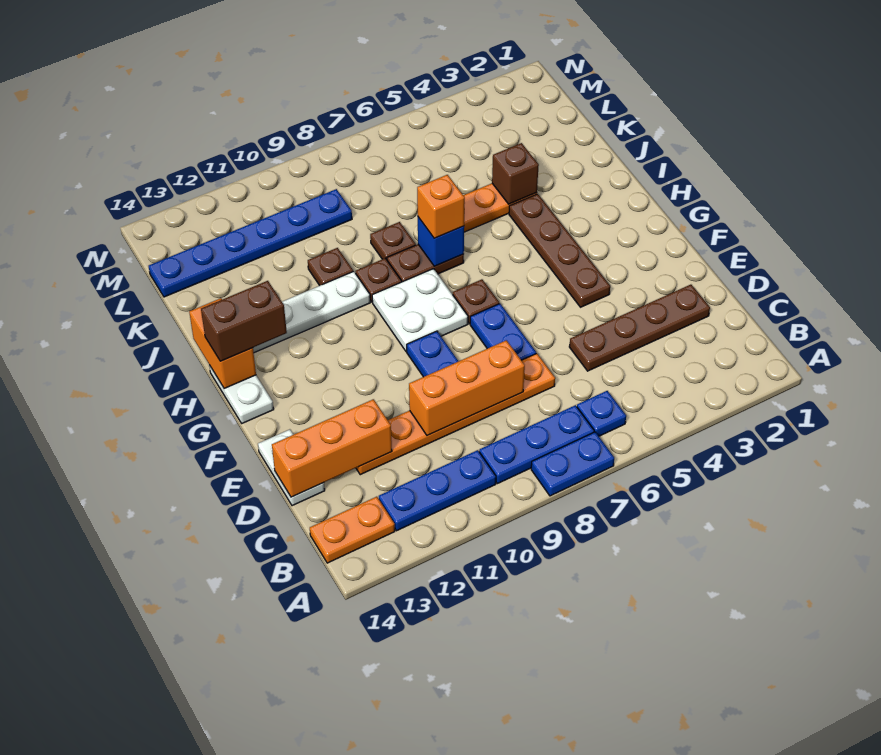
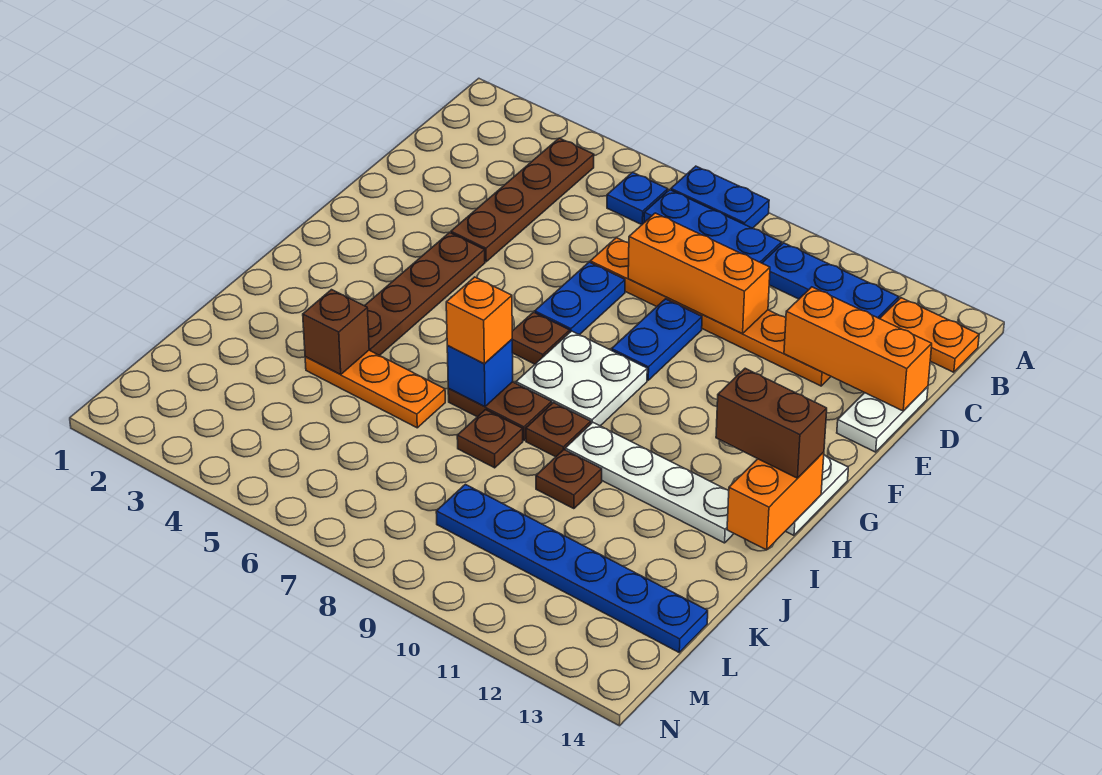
brown plate D2:D5 level 1 -> brown plate B4:E4 level 1

